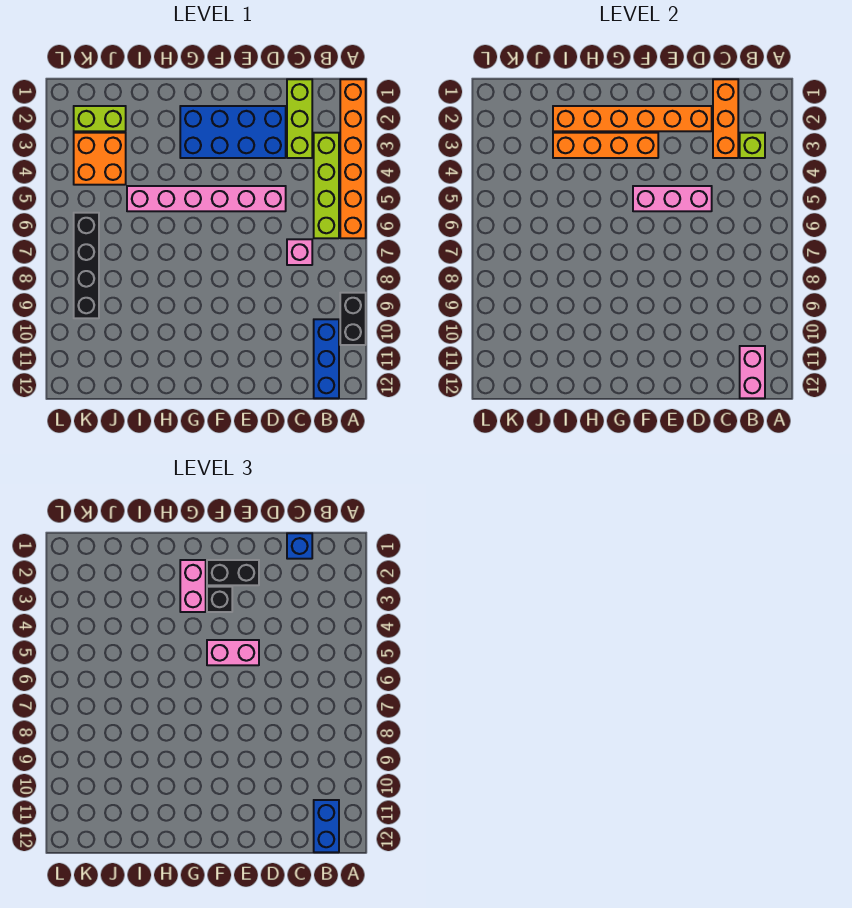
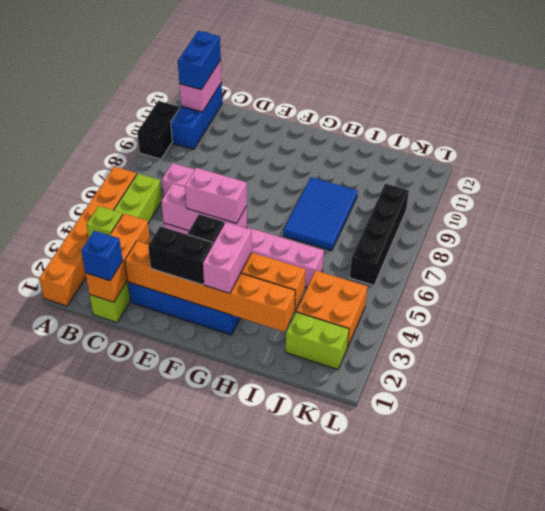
none -> blue tile H7:I9 level 1

